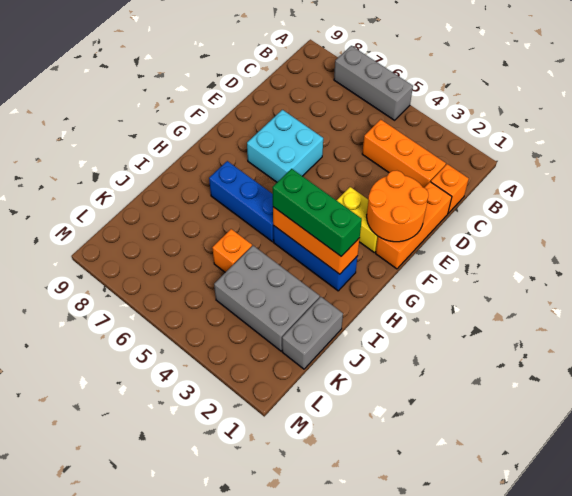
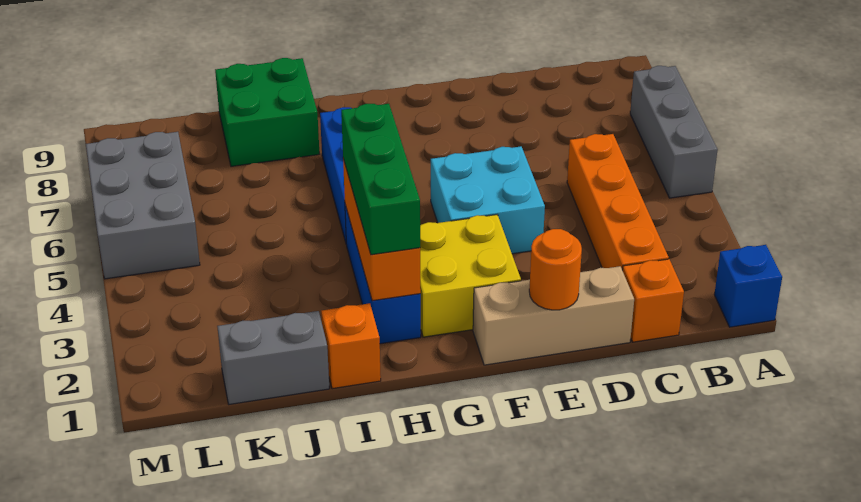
none -> blue brick A1 level 1
orange brick C2:C4 level 1 -> orange brick C2:C5 level 1
orange brick D1:F1 level 1 -> tan brick D1:F1 level 1
orange round brick E1:F2 level 2 -> orange round brick E1 level 2
cyan brick E6:F7 level 1 -> cyan brick E4:F5 level 1
yellow brick F2:F3 level 1 -> yellow brick F2:G3 level 1
none -> green brick I8:J9 level 1
grey brick J2:K4 level 1 -> grey brick L5:M7 level 1
orange brick J5 level 1 -> orange brick I1 level 1

